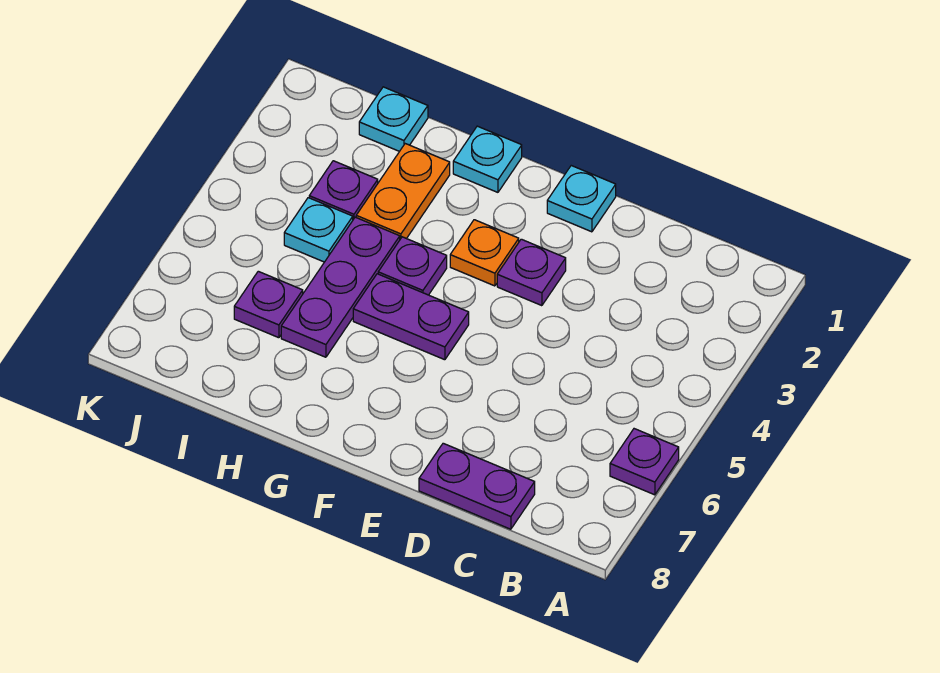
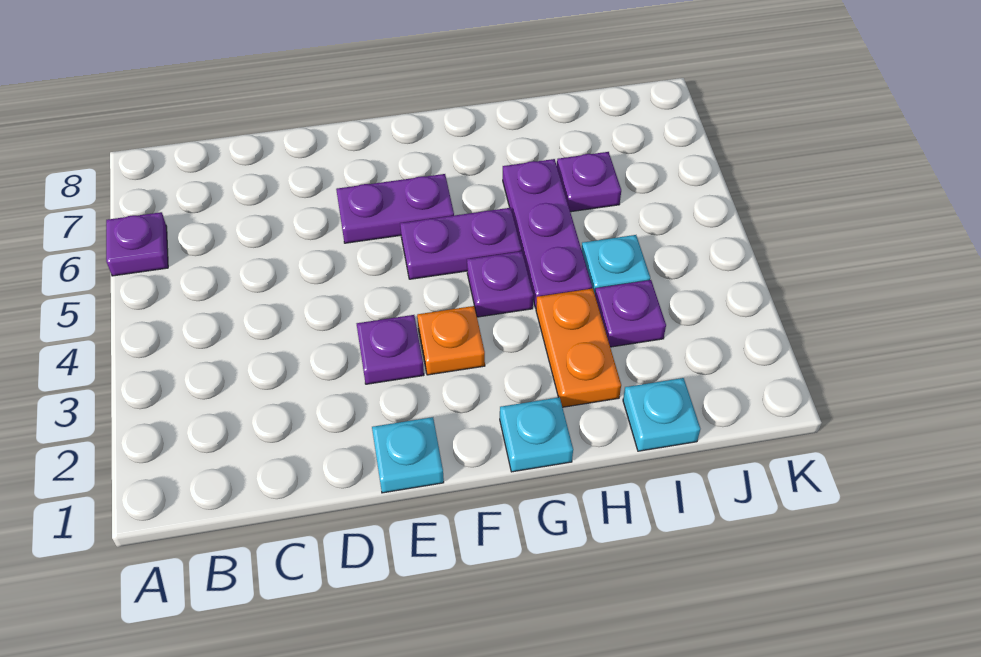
purple plate C8:D8 level 1 -> purple plate E6:F6 level 1

